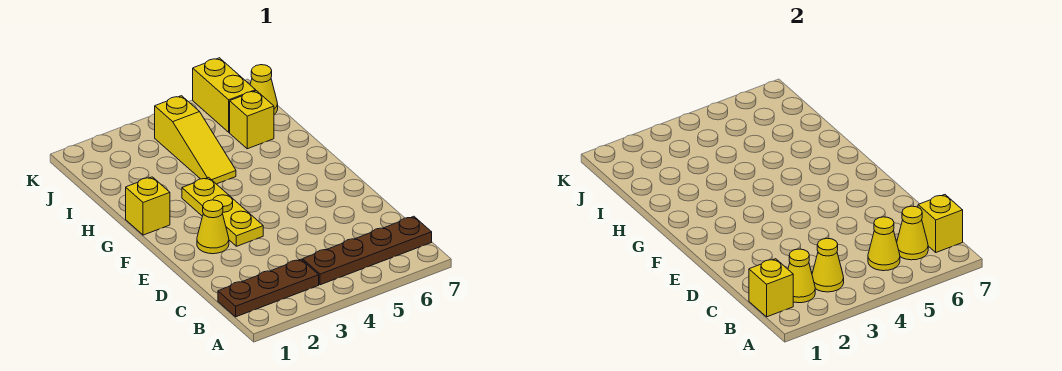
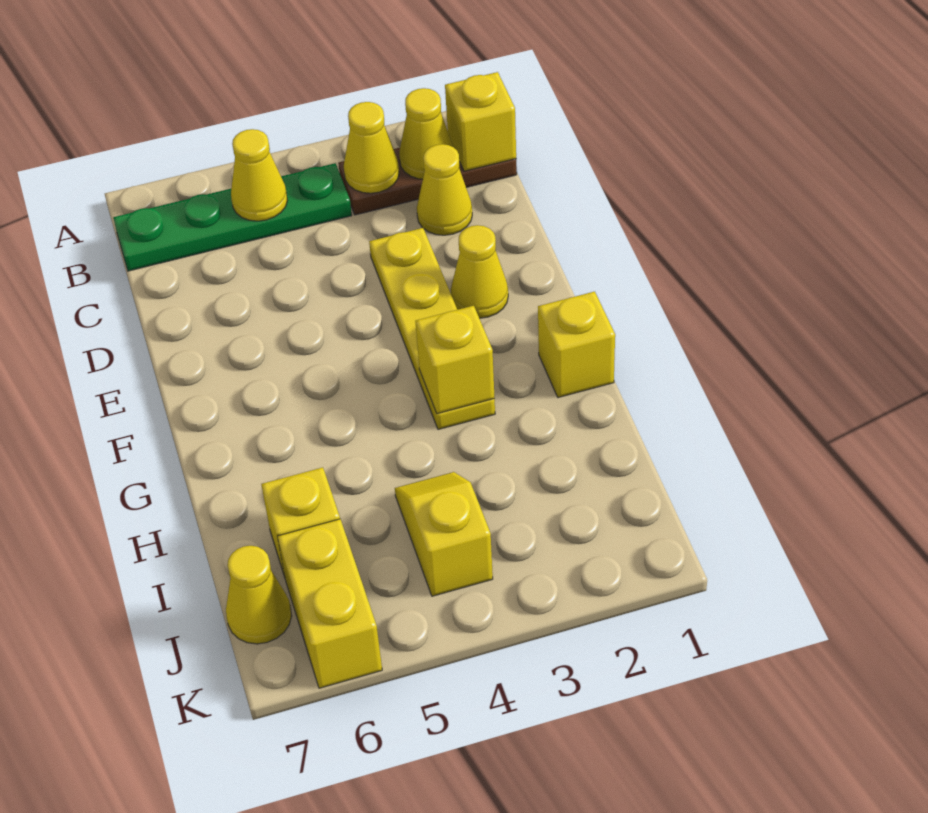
brown plate B4:B7 level 1 -> green plate B4:B7 level 1
yellow cone B6 level 2 -> yellow cone C2 level 1
yellow brick B7 level 2 -> yellow brick G3 level 2
yellow plate E3:G3 level 1 -> yellow plate D3:G3 level 1
yellow slope H4:J4 level 1 top J -> yellow slope I4:J4 level 1 top J

